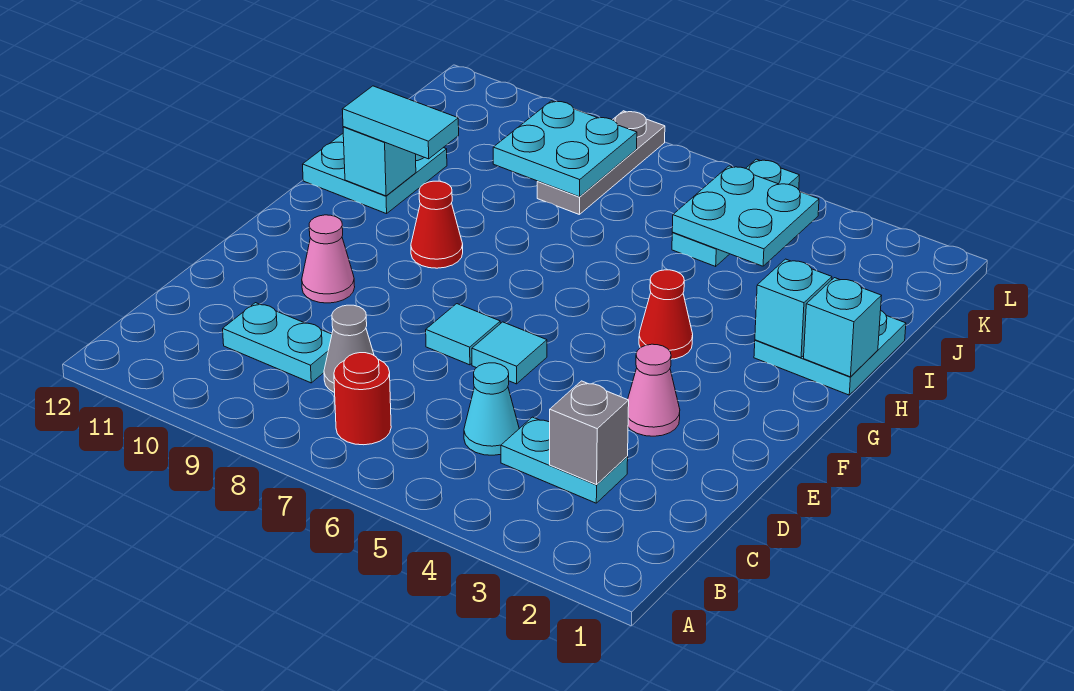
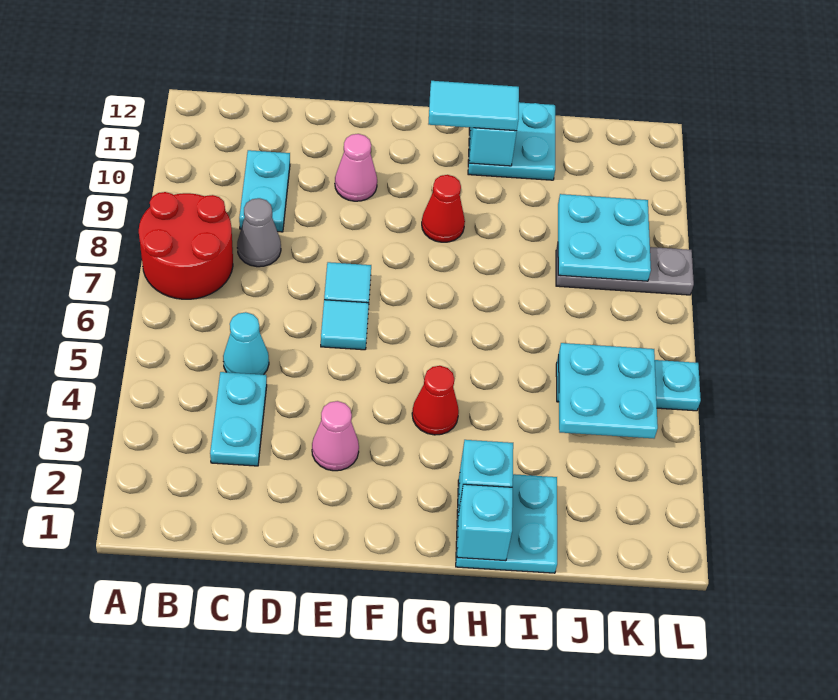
red round brick B7 level 1 -> red round brick A7:B8 level 1
grey brick C3 level 2 -> none
cyan tile H10:H11 level 3 -> cyan tile G11:H11 level 3

